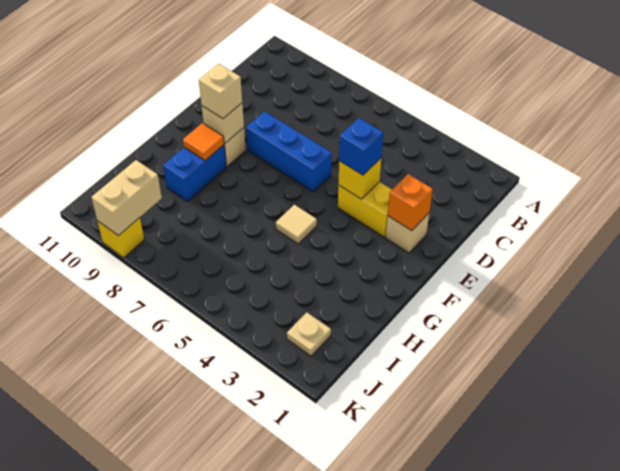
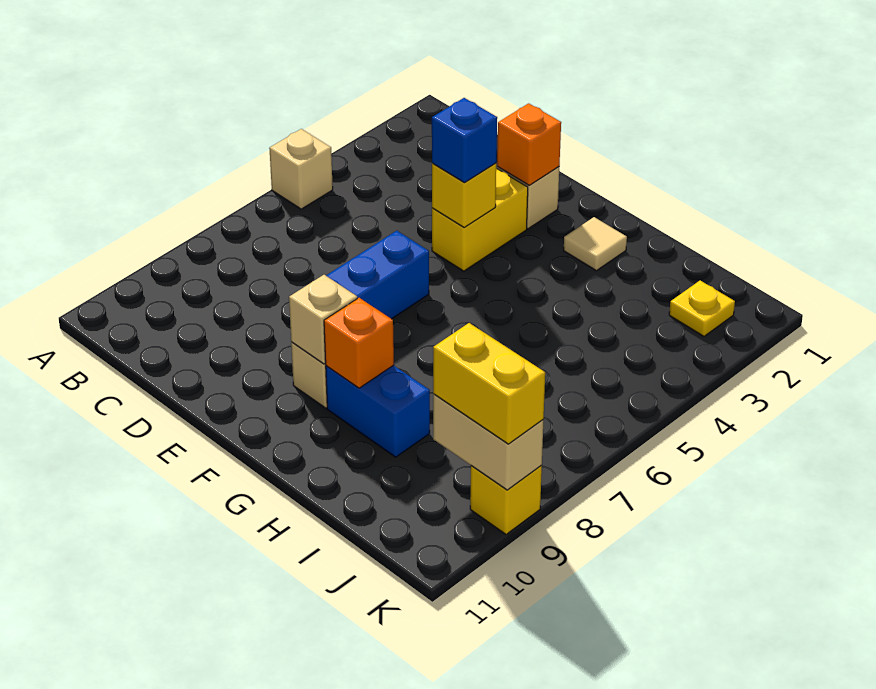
tan brick F9 level 3 -> tan brick A5 level 1
tan tile G5 level 1 -> tan tile G2 level 1
orange tile G9 level 2 -> orange brick G9 level 2
tan plate J2 level 1 -> yellow plate J2 level 1
none -> yellow brick J9:K9 level 3

